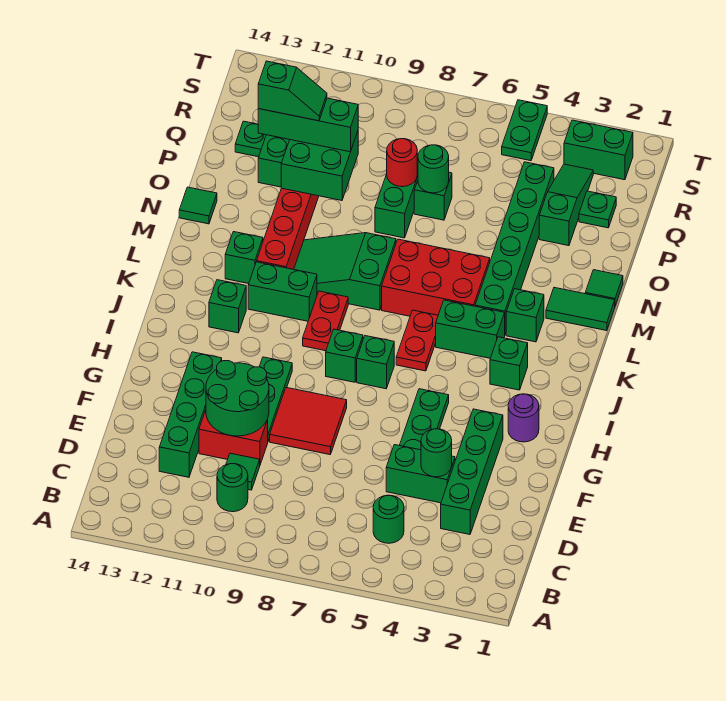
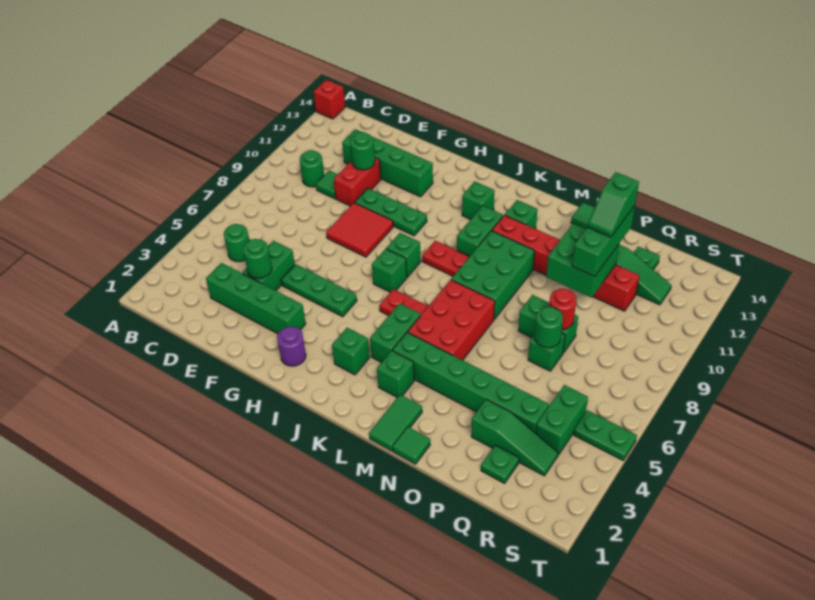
none -> red brick A14 level 1
green round brick E10:F11 level 2 -> green round brick E11 level 2
green slope L8:M10 level 1 top 8 -> green brick L8:M10 level 1
green brick S2:S3 level 1 -> green brick R4:R5 level 1

